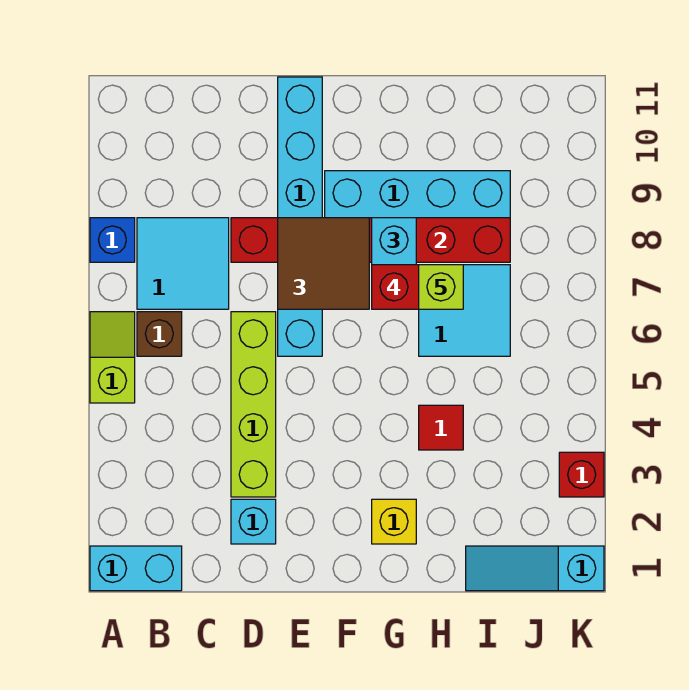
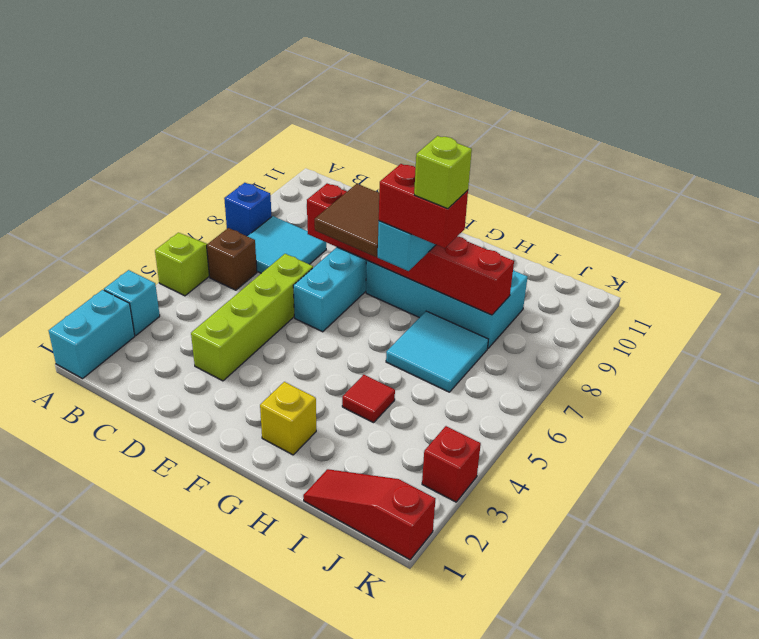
cyan brick A1:B1 level 1 -> cyan brick A1:A2 level 1
cyan brick D2 level 1 -> cyan brick A3 level 1
cyan slope I1:K1 level 1 top K -> red slope I1:K1 level 1 top K

